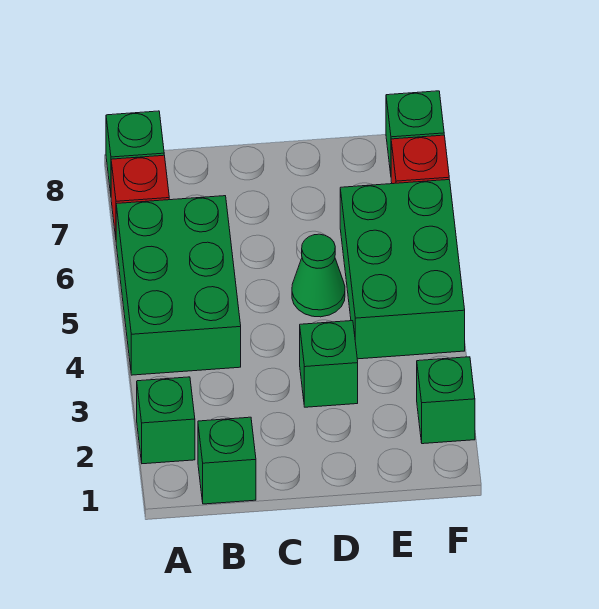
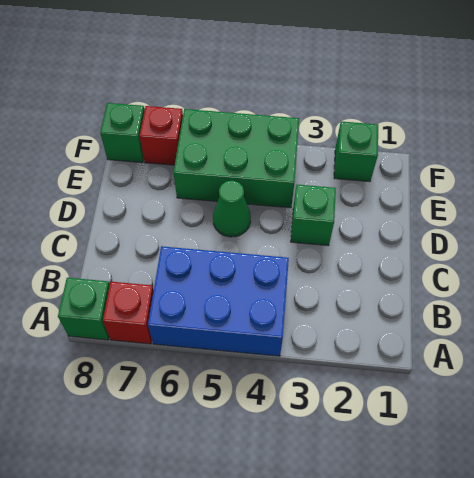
green brick A2 level 1 -> none
green brick A4:B6 level 1 -> blue brick A4:B6 level 1
green brick B1 level 1 -> none

